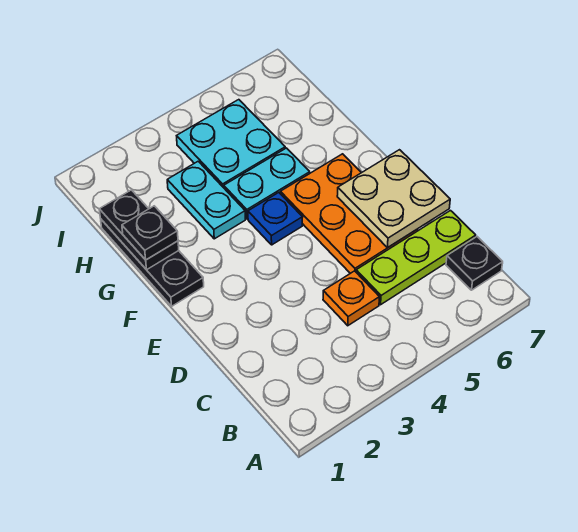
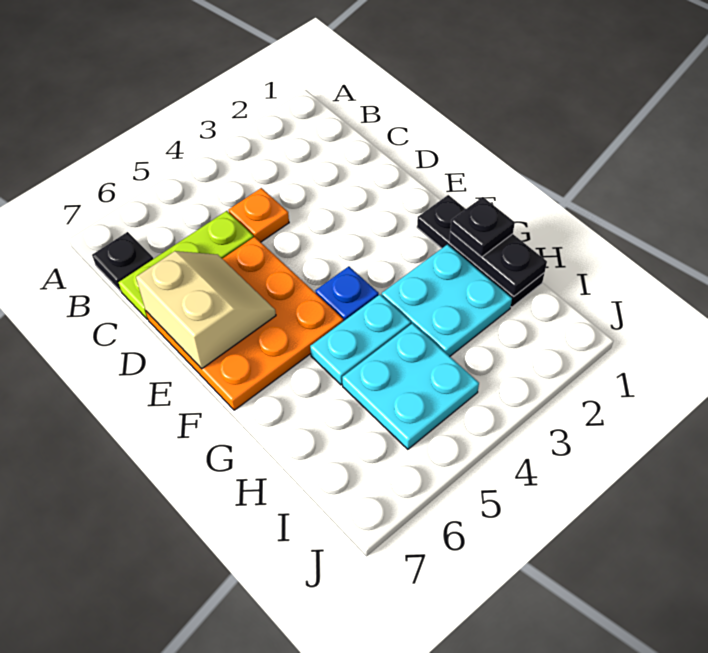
orange plate D5:F6 level 1 -> orange plate D5:F7 level 1
tan plate D6:E7 level 2 -> tan slope D6:E7 level 2 top 7
cyan plate G3:H3 level 1 -> cyan plate G2:H3 level 1

